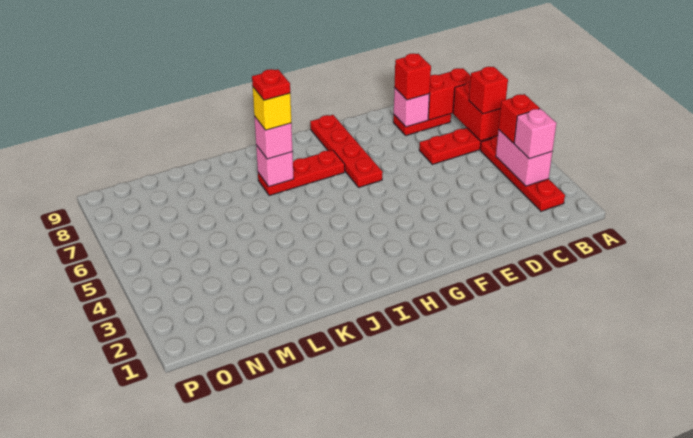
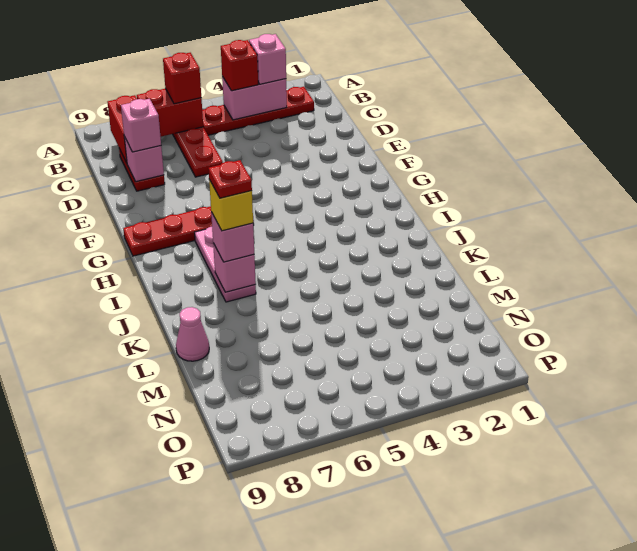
red brick D8 level 3 -> pink brick D8 level 3
red plate H7:J7 level 1 -> pink plate H7:J7 level 1
none -> pink cone L9 level 1

